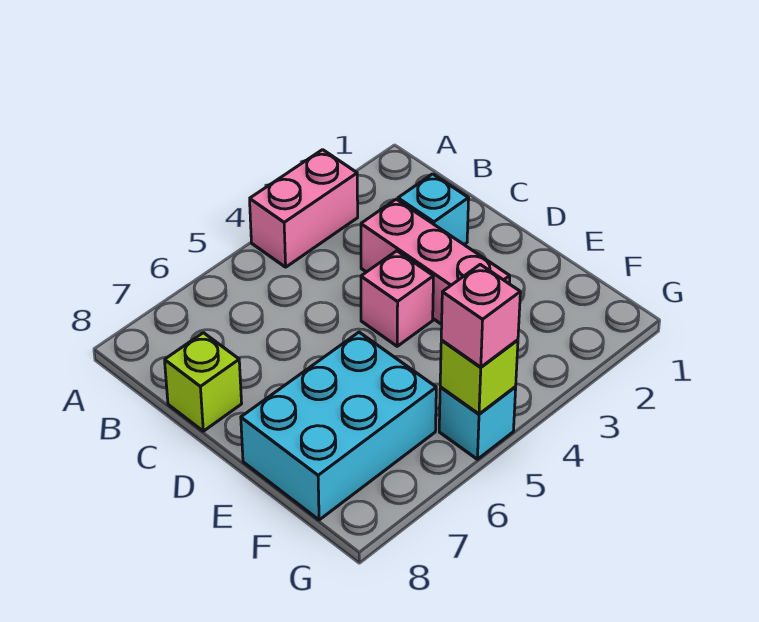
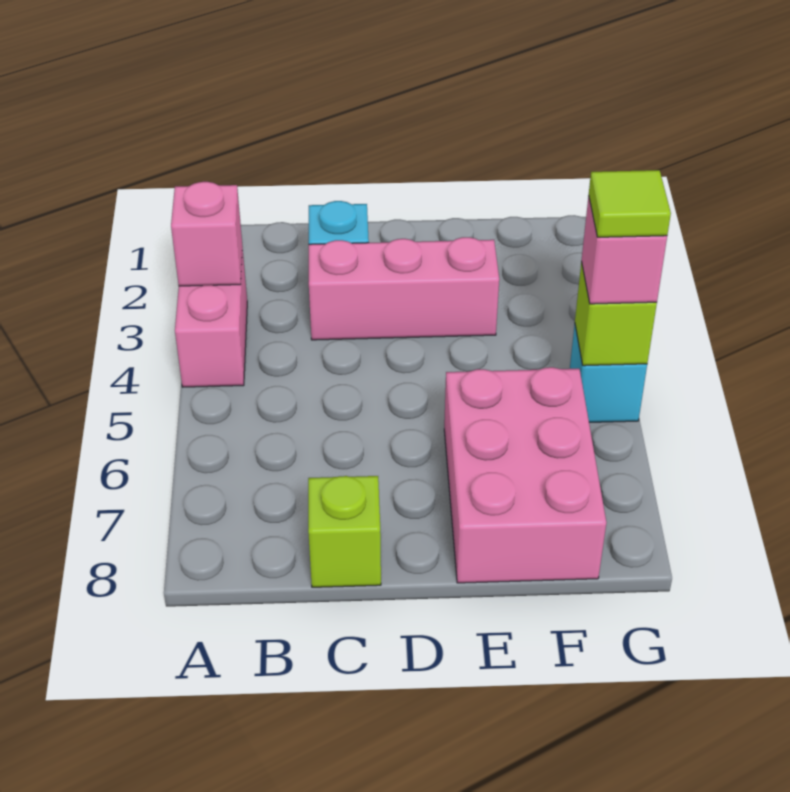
pink brick D4 level 1 -> pink brick A3 level 2
cyan brick E6:F8 level 1 -> pink brick E6:F8 level 1
none -> lime tile G5 level 4

